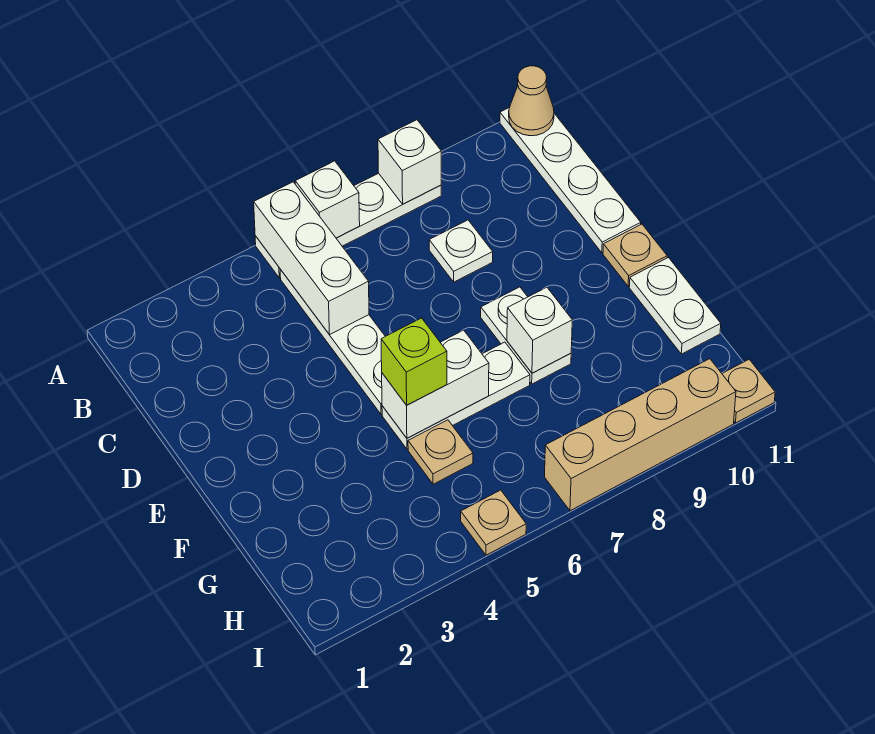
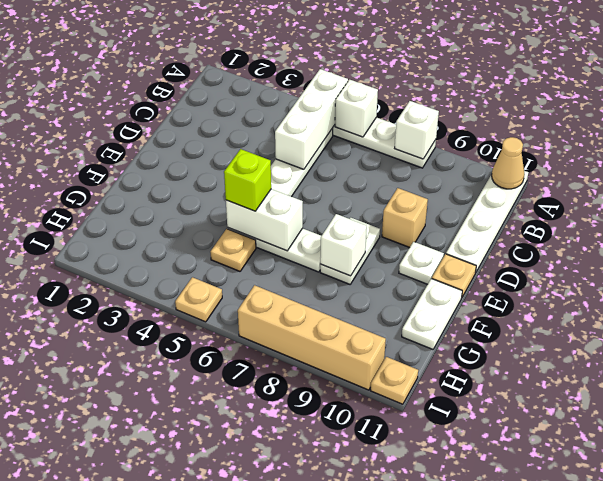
white plate C8 level 1 -> white plate E10 level 1
none -> tan brick D9 level 1

